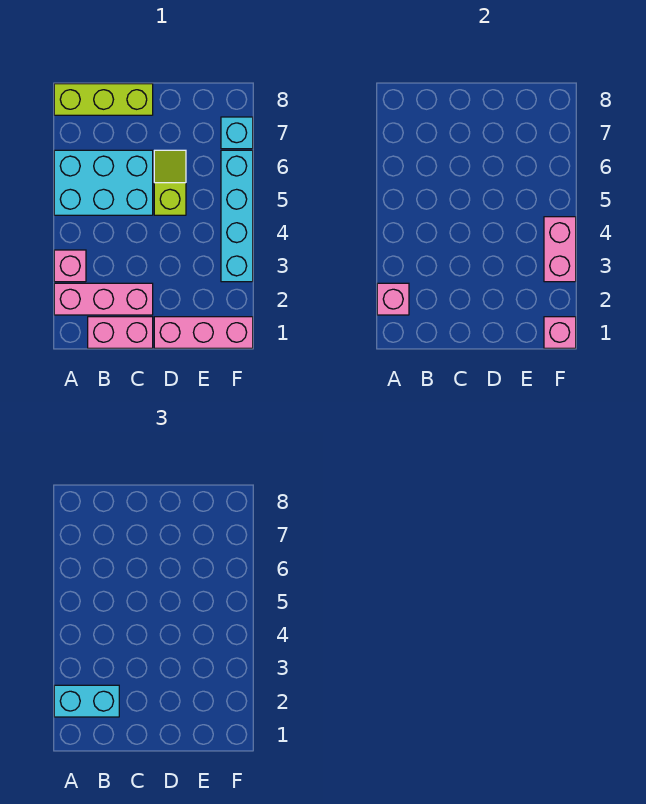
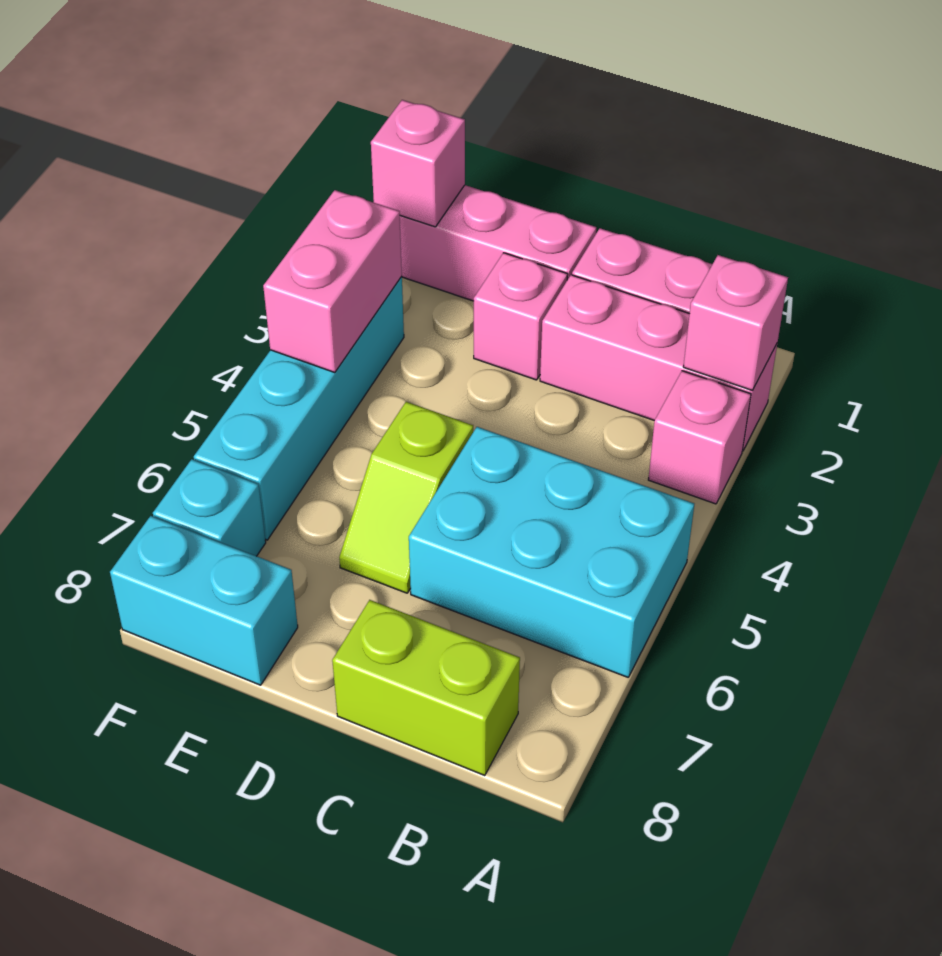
cyan brick A2:B2 level 3 -> cyan brick E8:F8 level 1
lime brick A8:C8 level 1 -> lime brick B8:C8 level 1
none -> pink brick D2 level 1

